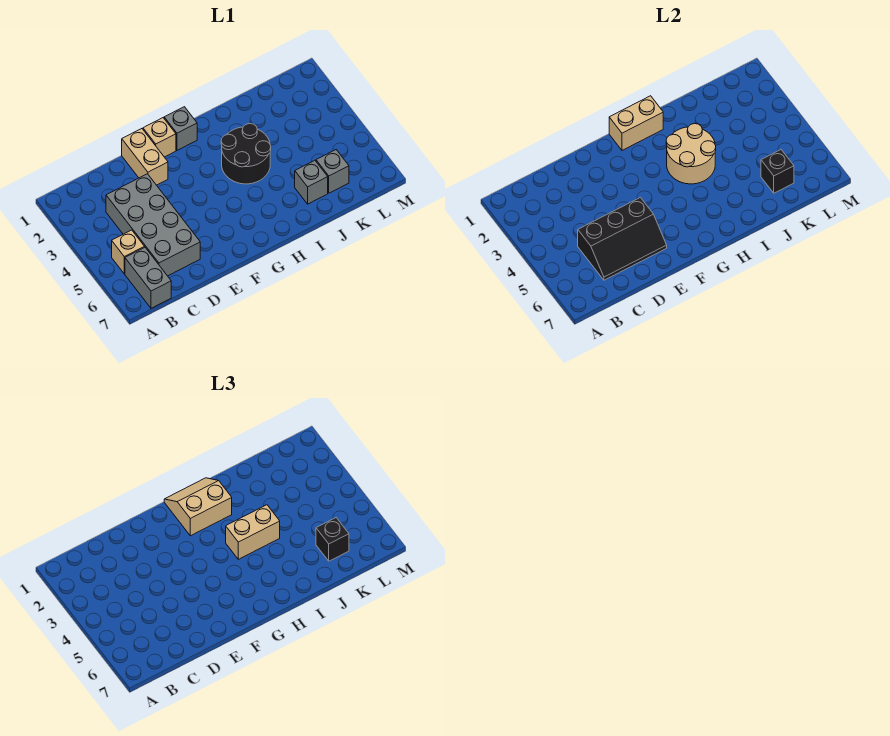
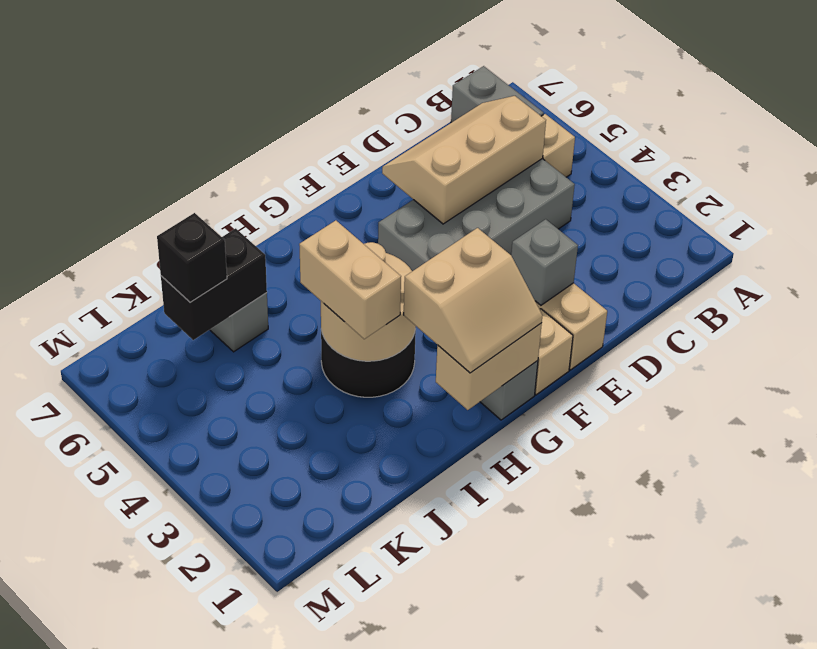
grey brick C3:D6 level 1 -> grey brick C4:F5 level 1
black slope C5:E6 level 2 top 5 -> tan slope C5:E6 level 2 top 5
tan brick H4:I4 level 3 -> tan brick I3:I4 level 3
grey brick K6 level 1 -> grey brick E2 level 2
black brick K6 level 2 -> black brick J6:K6 level 2

